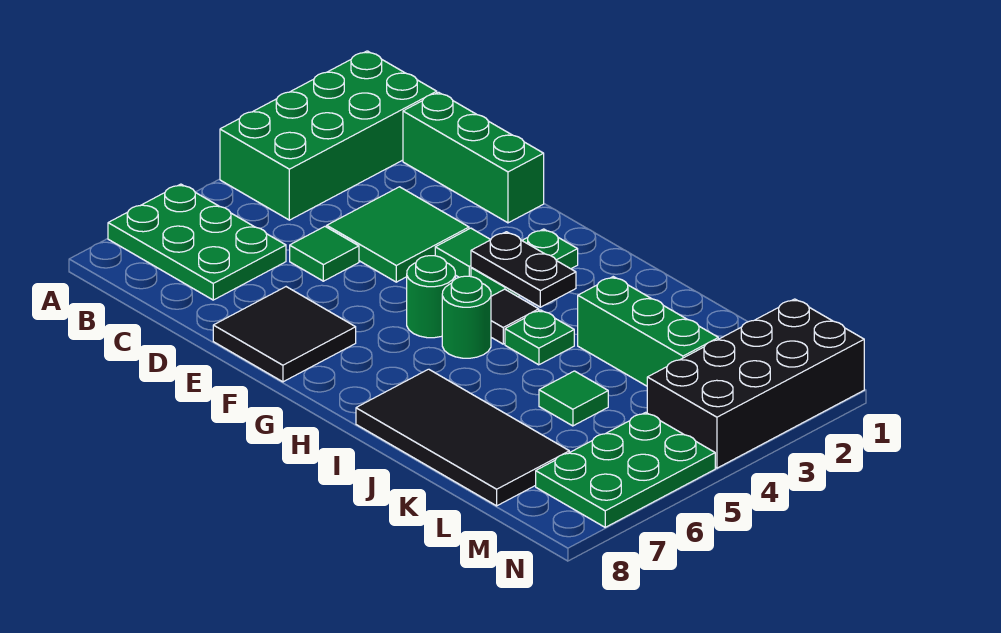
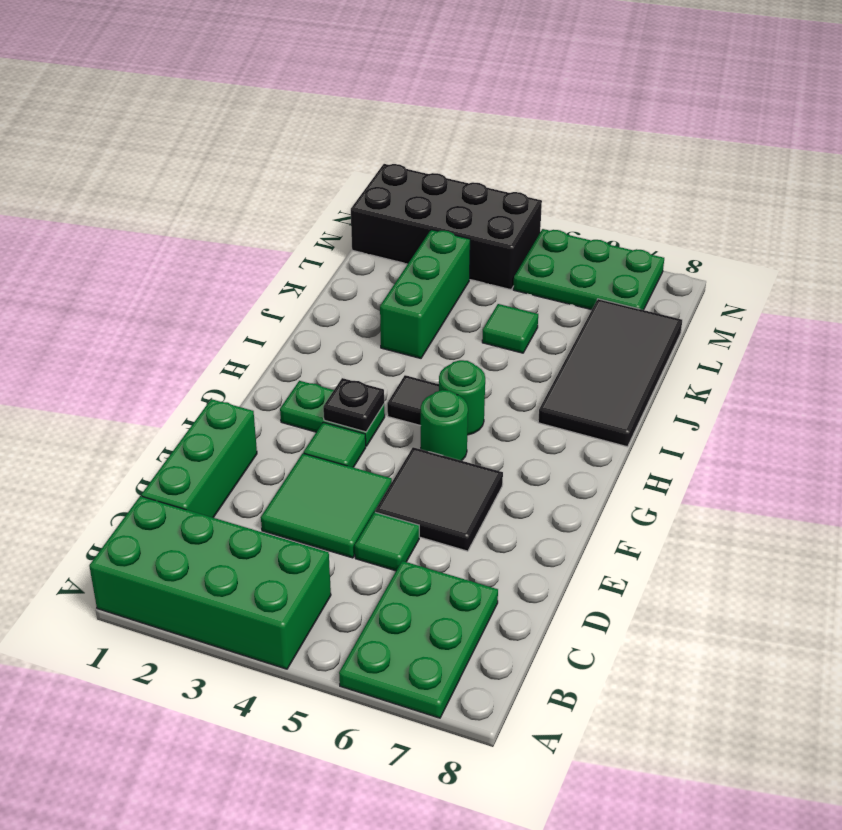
black tile E7:F8 level 1 -> black tile E5:F6 level 1
black plate G3:H3 level 2 -> black plate G3 level 2
green plate I4 level 1 -> none

